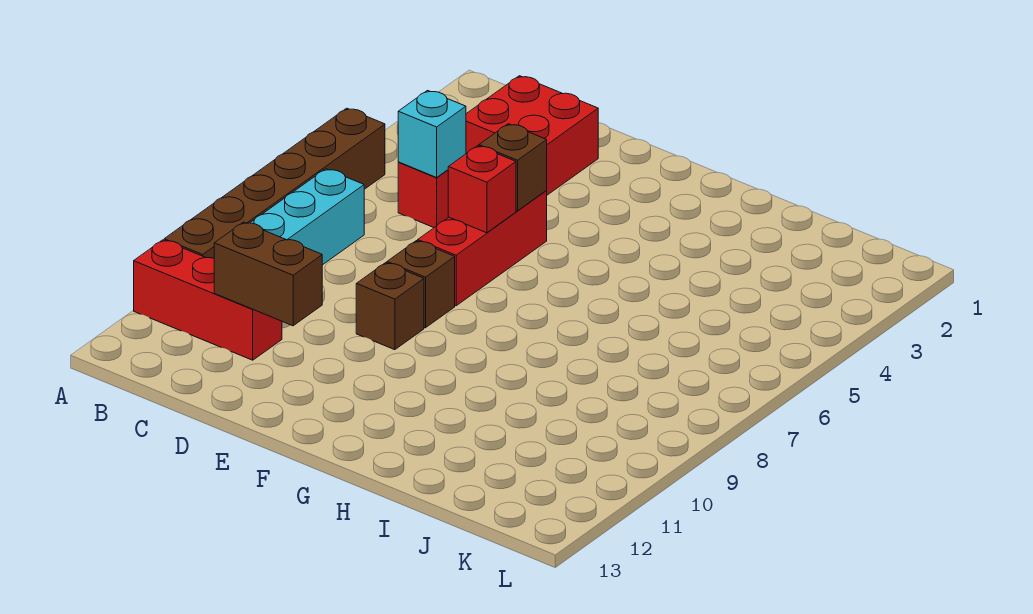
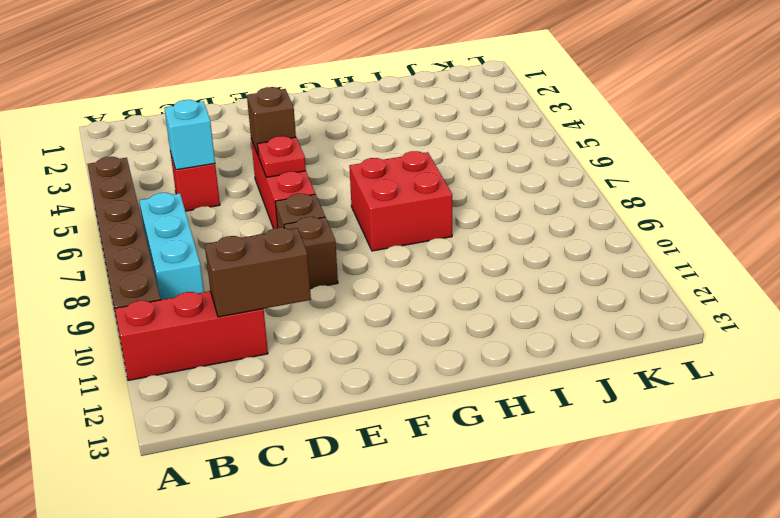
red brick C2:D3 level 1 -> red brick G7:H8 level 1
red brick E6 level 2 -> red plate E6 level 2

